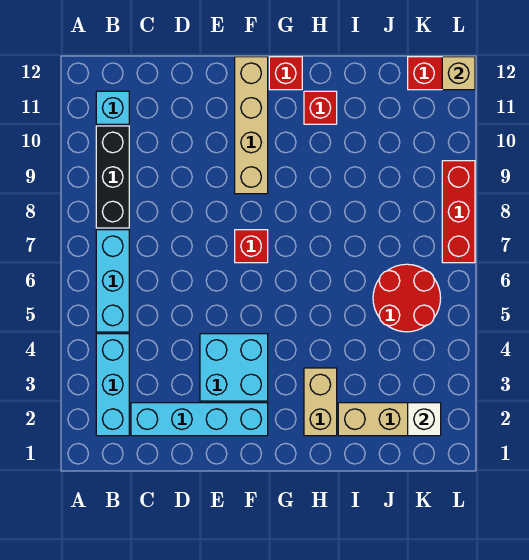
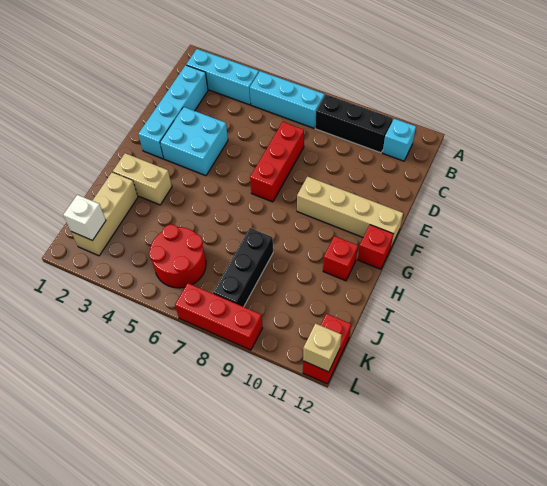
red brick F7 level 1 -> red brick D7:F7 level 1
none -> black brick I8:K8 level 1

